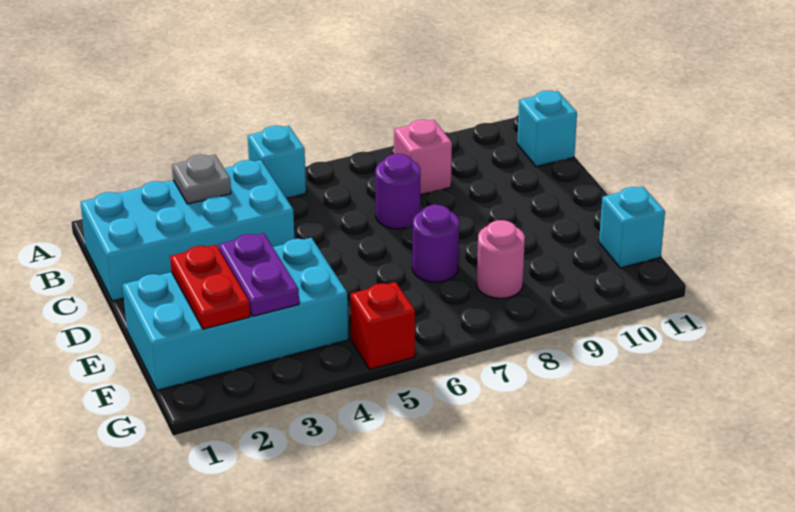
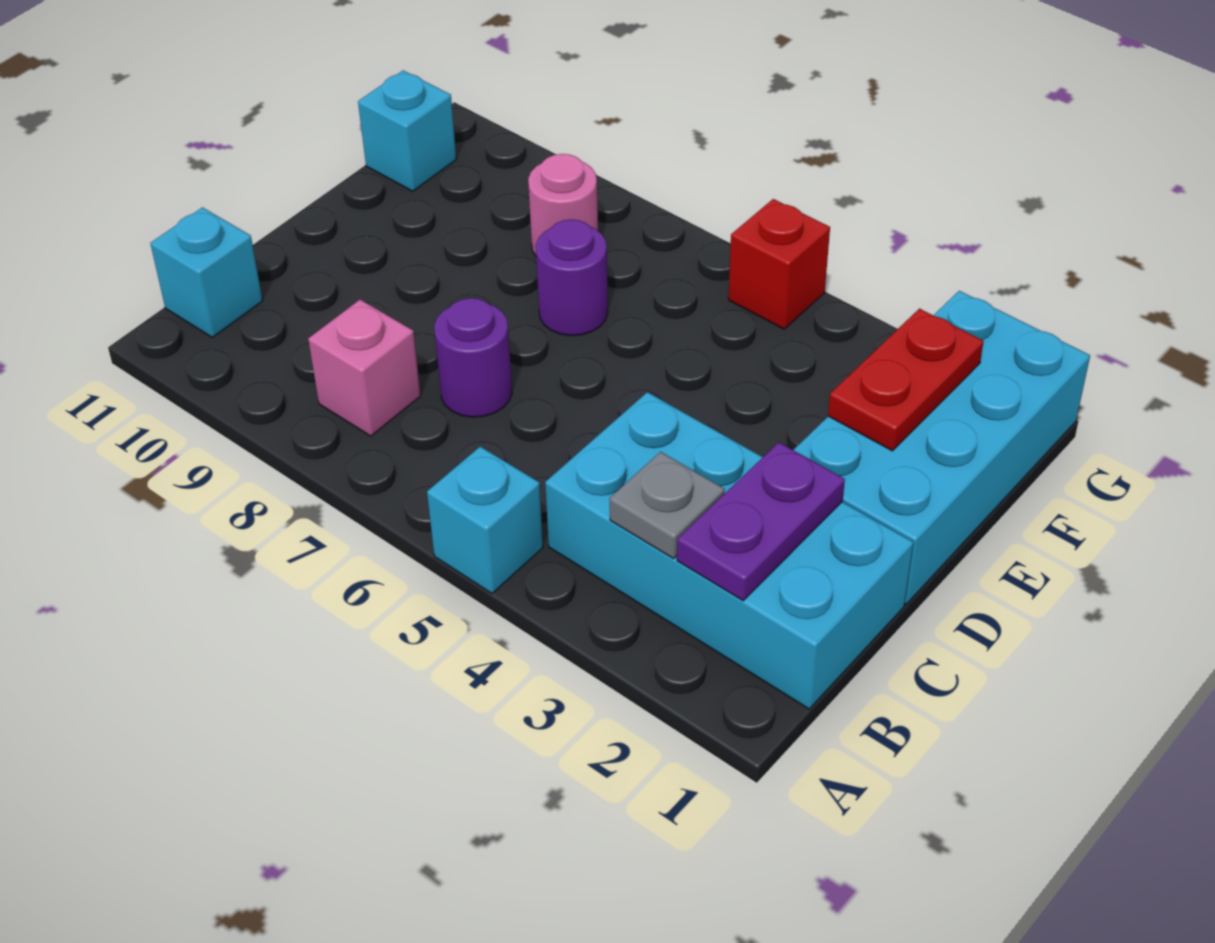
cyan brick E1:F4 level 1 -> cyan brick D1:G2 level 1
purple plate E3:F3 level 2 -> purple plate B2:C2 level 2

